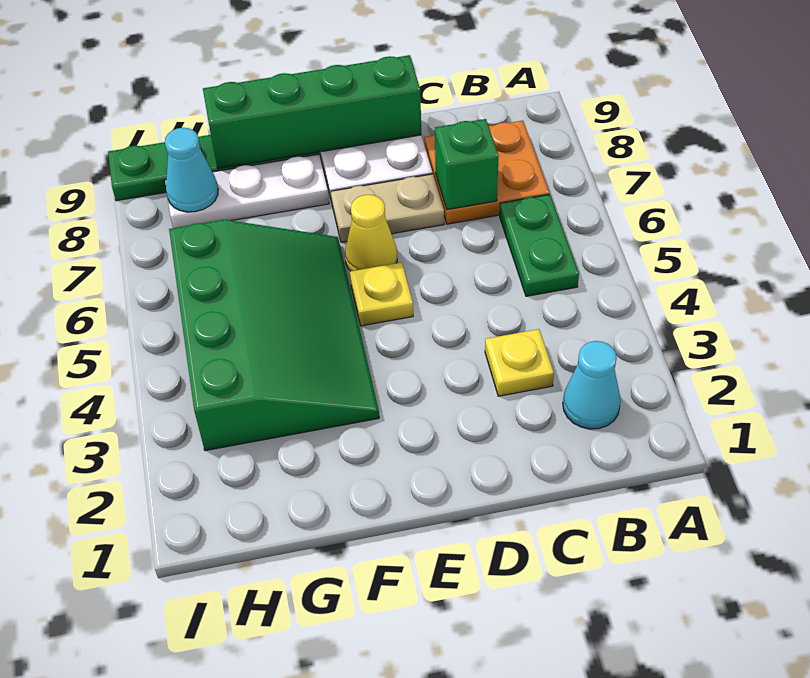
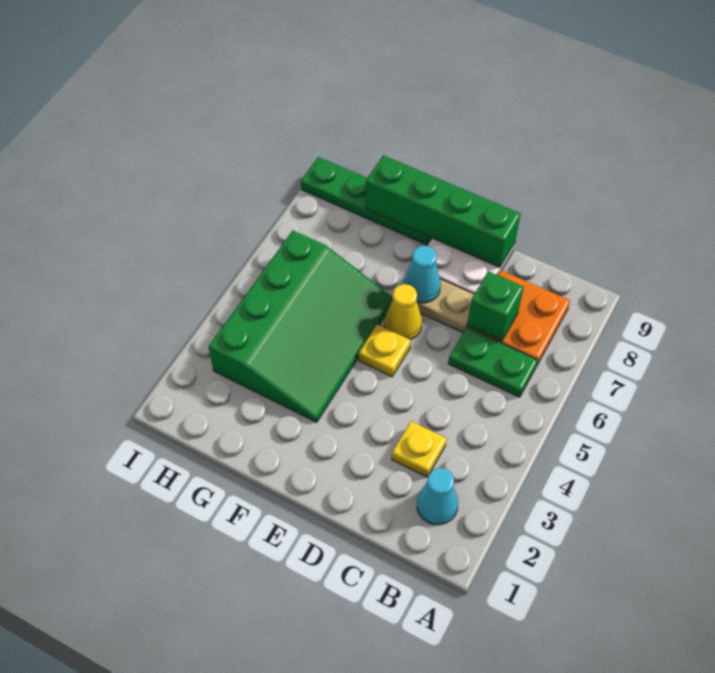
green plate B5:B6 level 1 -> green plate B6:C6 level 1
white plate F8:H8 level 1 -> none
cyan cone H8 level 2 -> cyan cone E7 level 2

